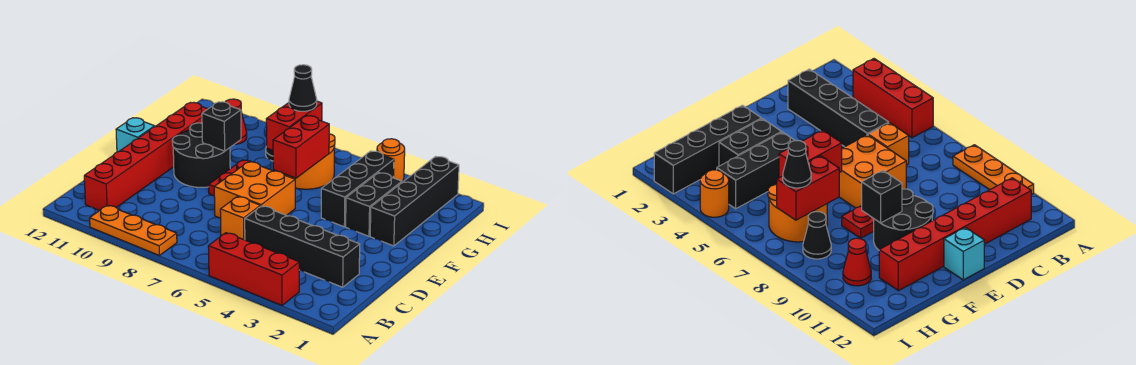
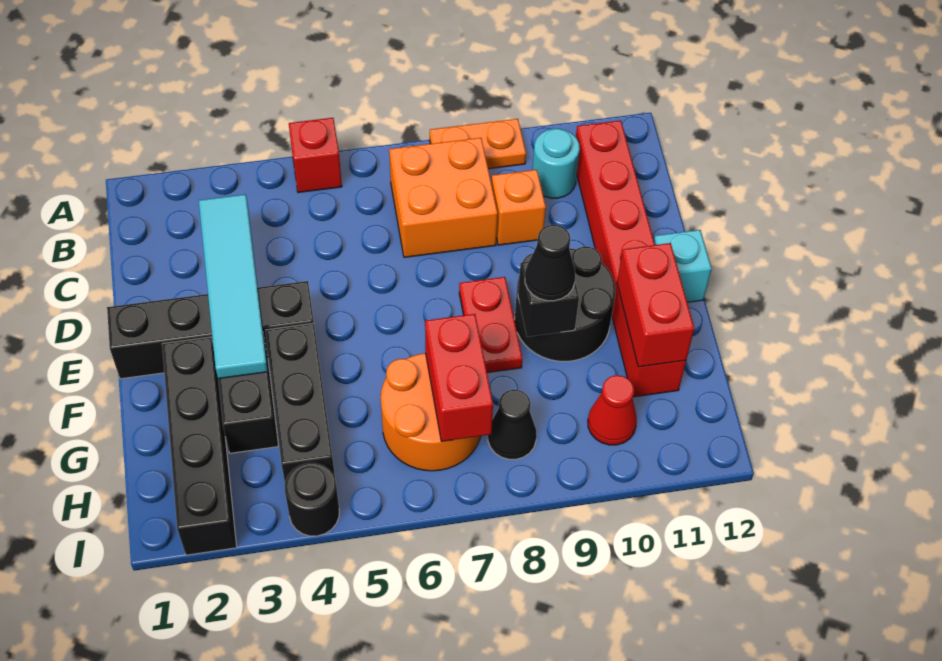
red brick A3:A5 level 1 -> red brick A5 level 1
orange plate A8:A10 level 1 -> orange plate A8:A9 level 1
none -> cyan round brick B10 level 1
black brick C2:C5 level 1 -> black brick E1:E4 level 1
none -> cyan tile C3:F3 level 2
orange brick C6 level 1 -> orange brick C9 level 1
orange brick D6:E7 level 1 -> orange brick B7:C8 level 1
red brick F6:G6 level 2 -> red brick F11:G11 level 2
black cone H7 level 3 -> black cone F9 level 3
orange round brick I4 level 1 -> black round brick I4 level 1

